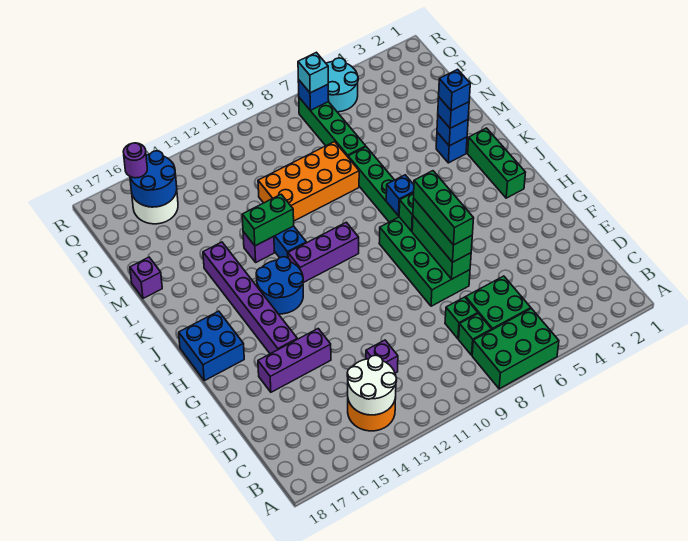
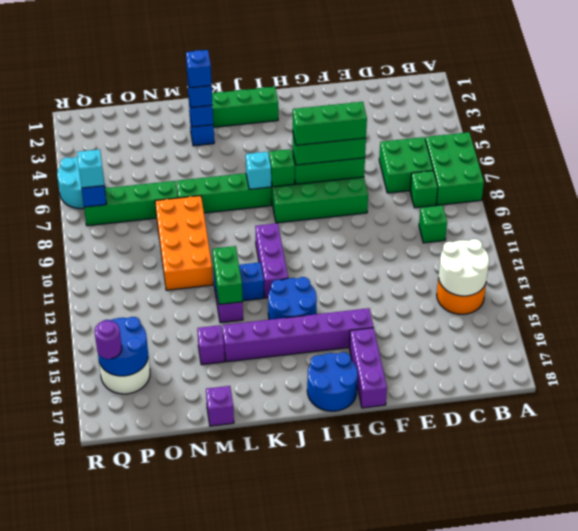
green brick D8 level 1 -> green brick C10 level 1
purple brick D12 level 1 -> purple brick M15 level 1
purple brick F14:F16 level 1 -> purple brick G16:G18 level 1
blue brick H17:I18 level 1 -> blue round brick H17:I18 level 1
blue brick J7 level 2 -> cyan brick J7 level 2

